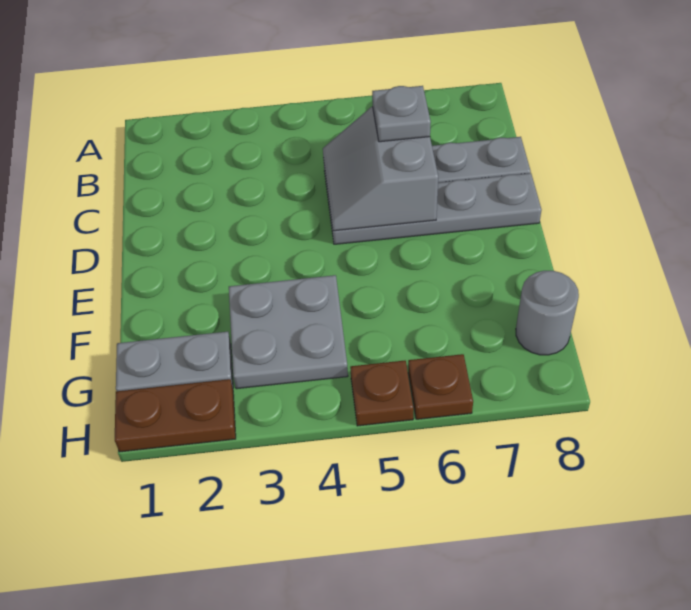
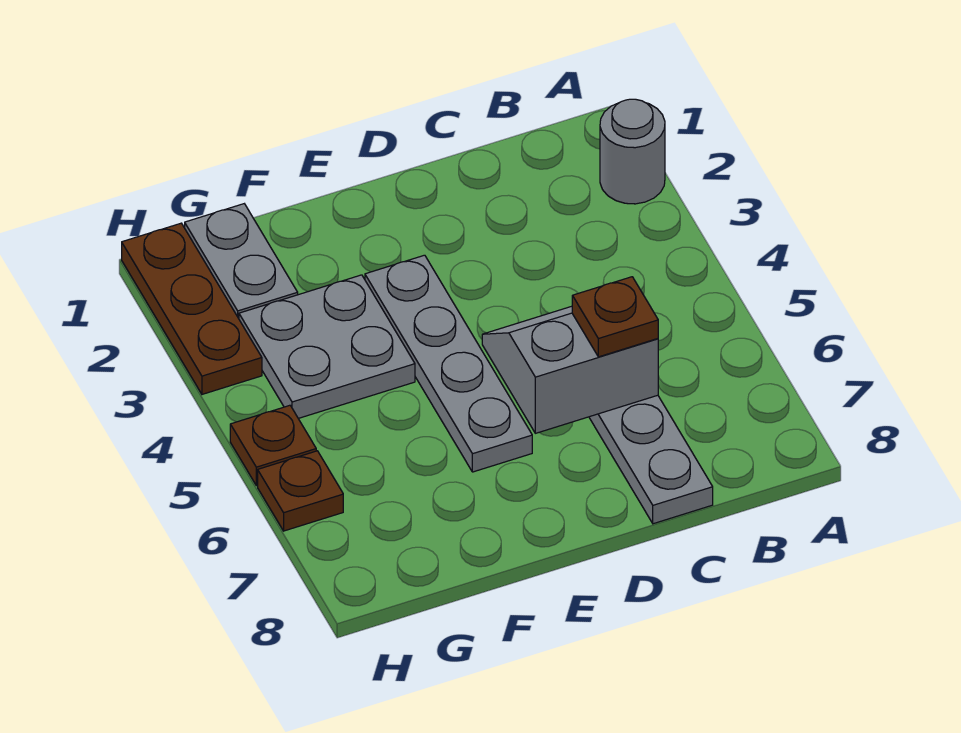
grey plate C6 level 3 -> brown plate C6 level 3
grey plate D5:D8 level 1 -> grey plate E3:E6 level 1
grey round brick G8 level 1 -> grey round brick A2 level 1
brown plate H1:H2 level 1 -> brown plate H1:H3 level 1

